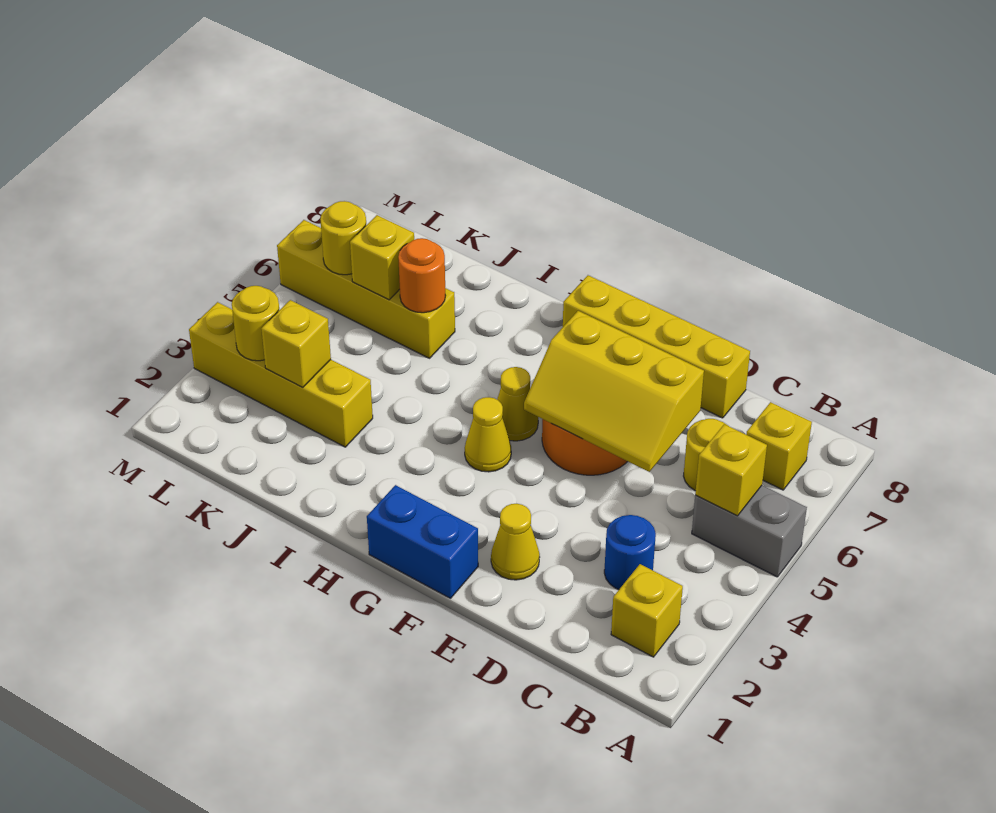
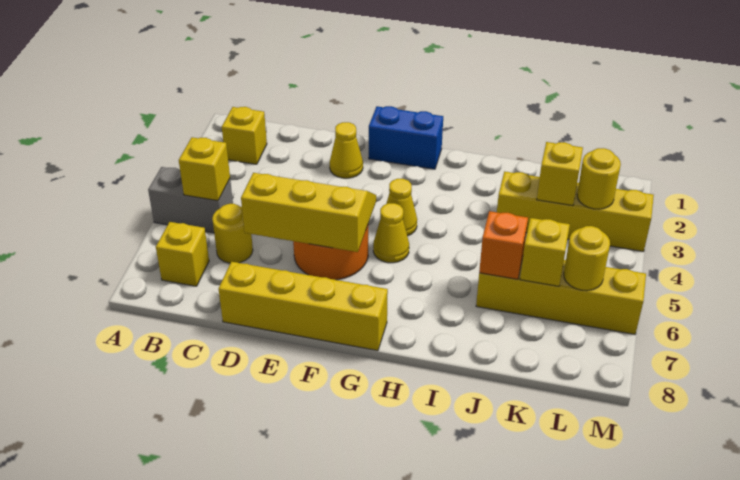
blue round brick C3 level 1 -> none
orange round brick J6 level 2 -> orange brick J6 level 2

